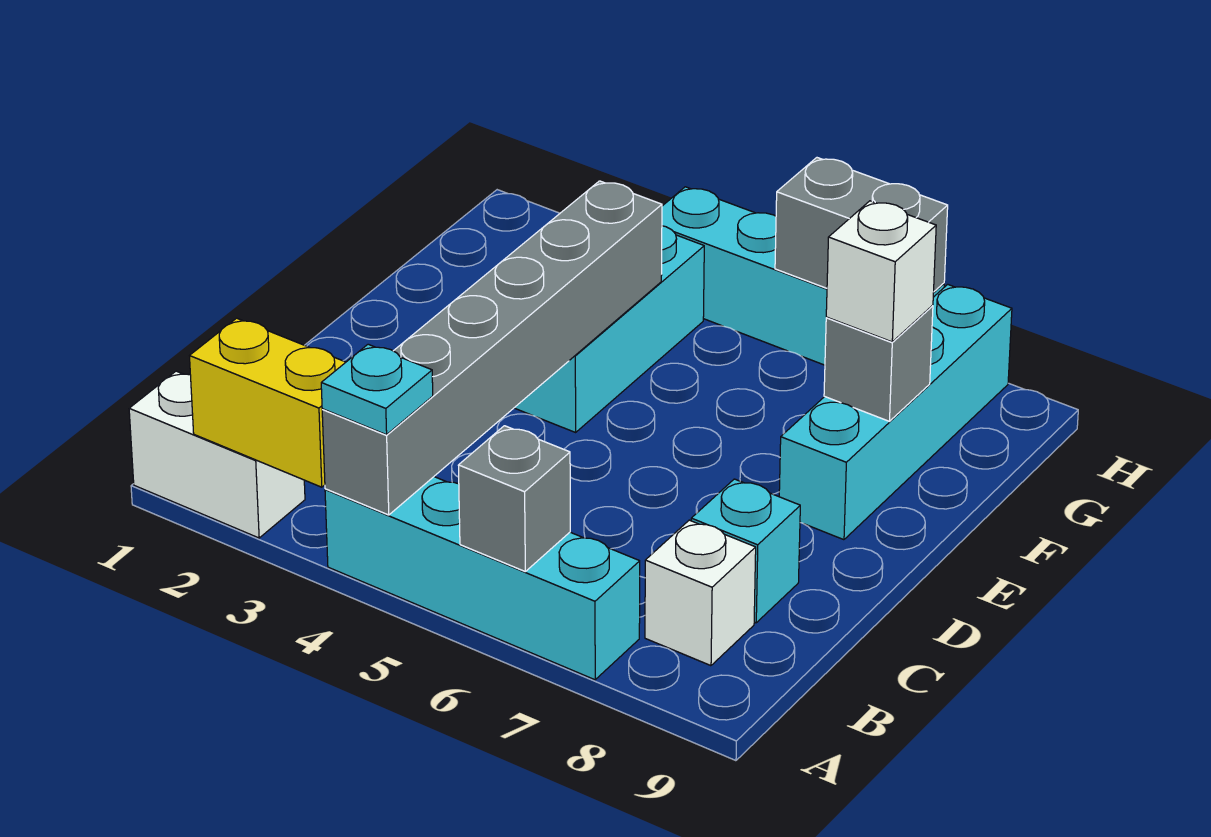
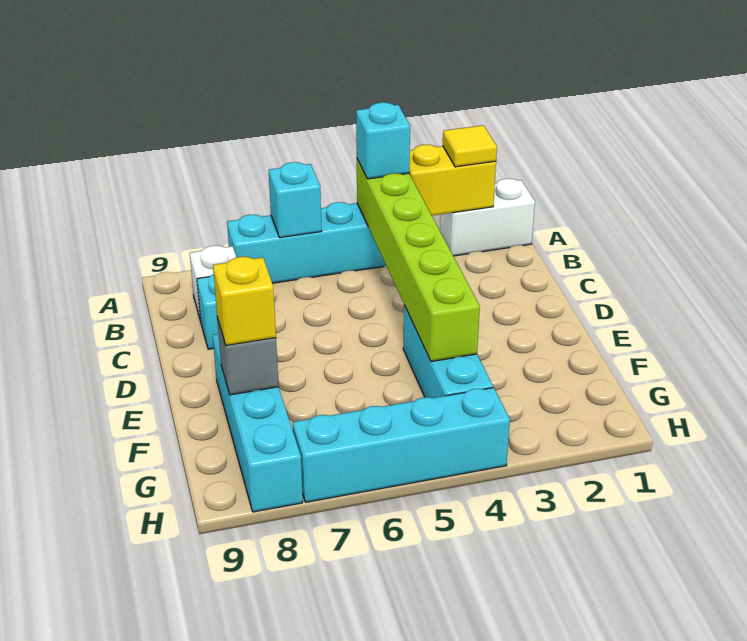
none -> yellow tile A2 level 3
grey brick A4:F4 level 2 -> lime brick A4:F4 level 2
cyan plate A4 level 3 -> cyan brick A4 level 3
grey brick A6 level 2 -> cyan brick A6 level 2
white brick F8 level 3 -> yellow brick F8 level 3
grey brick H6:H7 level 2 -> none

